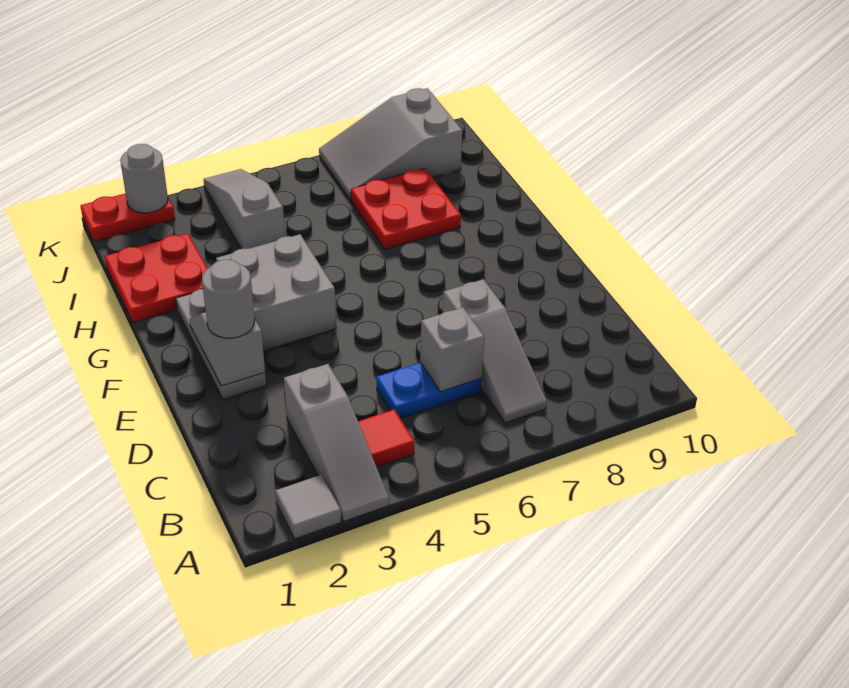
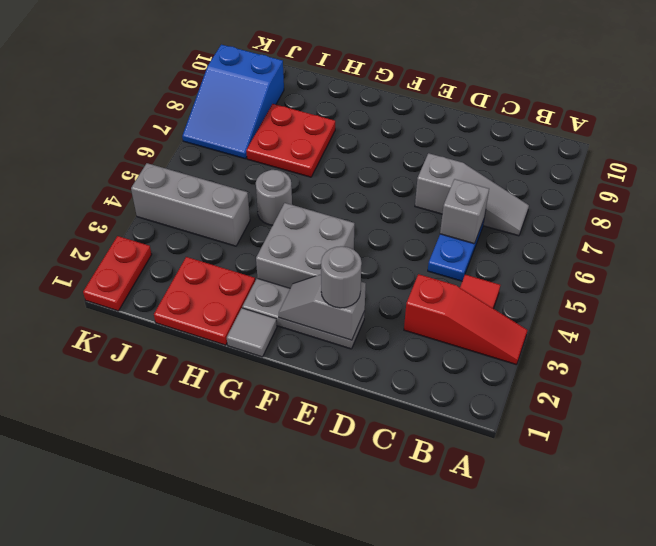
grey tile A2 level 1 -> grey tile G1 level 1
grey slope A3:C3 level 1 top C -> red slope A3:C3 level 1 top C
grey slope I4:K4 level 1 top I -> grey brick I4:K4 level 1
grey slope J7:K9 level 1 top 9 -> blue slope J7:K9 level 1 top 9
grey round brick K2 level 2 -> grey round brick H5 level 1

